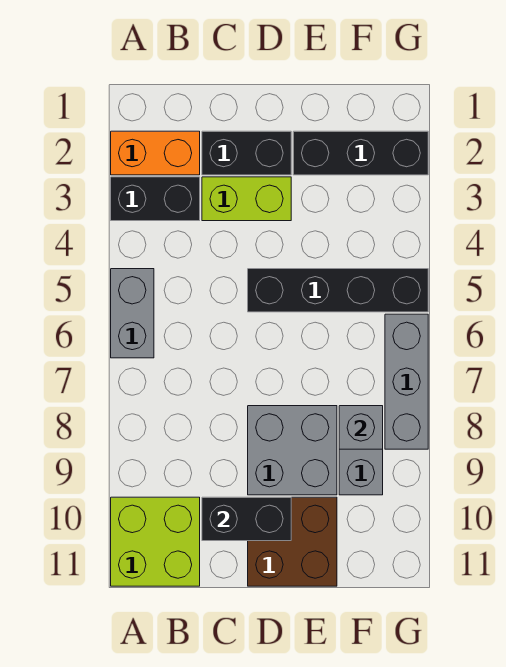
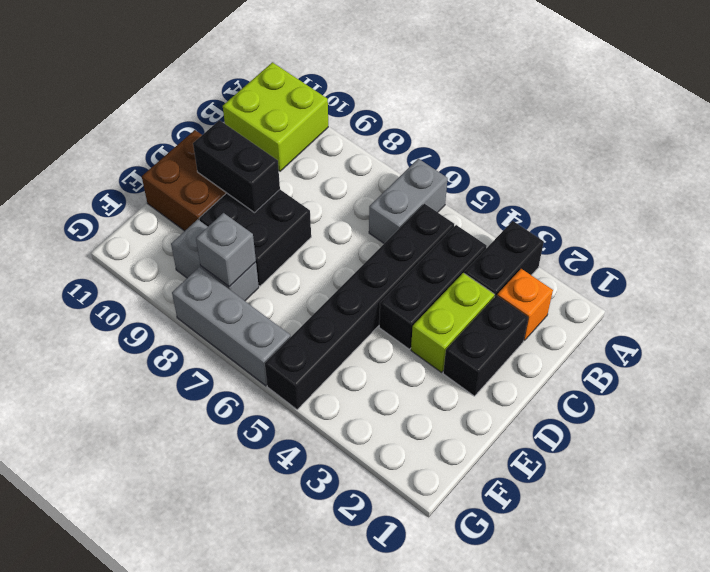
orange brick A2:B2 level 1 -> orange brick B2 level 1
grey brick A5:A6 level 1 -> grey brick A6:B6 level 1
black brick C10:D10 level 2 -> black brick D9:D10 level 2
black brick D5:G5 level 1 -> black brick B5:G5 level 1
grey brick D8:E9 level 1 -> black brick D8:E9 level 1
black brick E2:G2 level 1 -> black brick B4:D4 level 1

